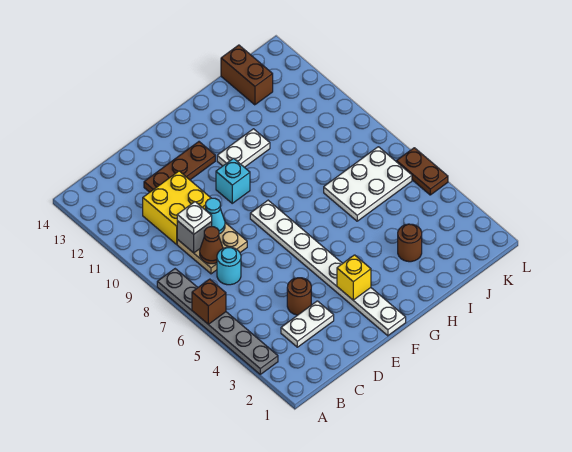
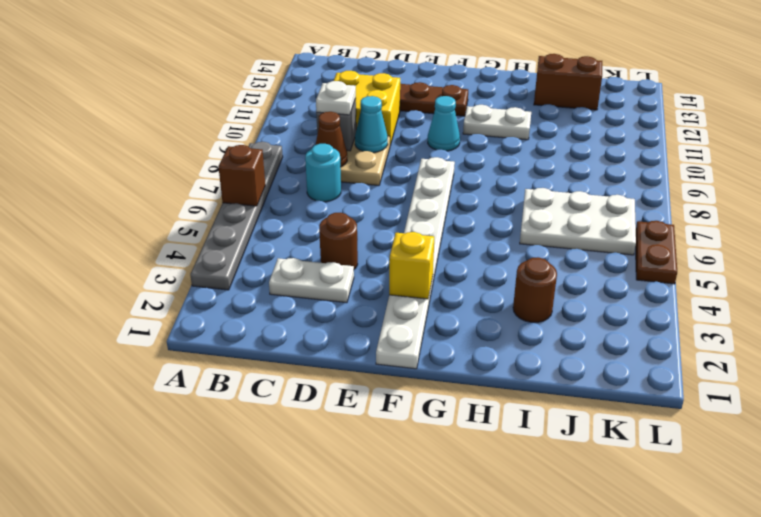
cyan brick F10 level 1 -> cyan cone F10 level 1
brown brick J13:J14 level 1 -> brown brick I13:J13 level 1

